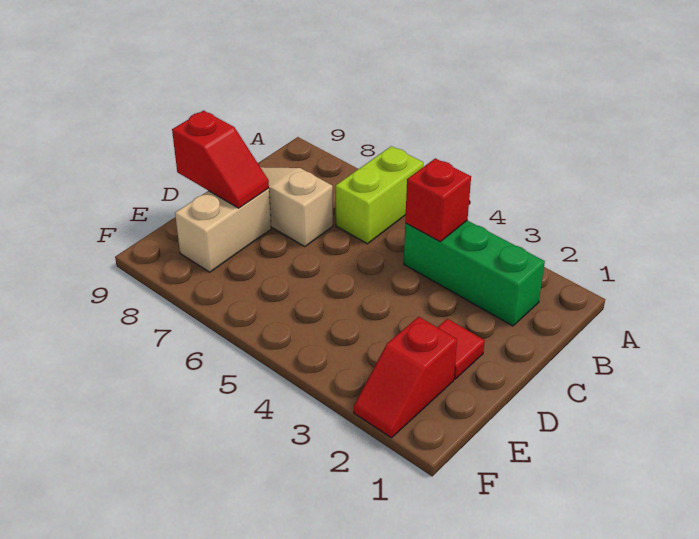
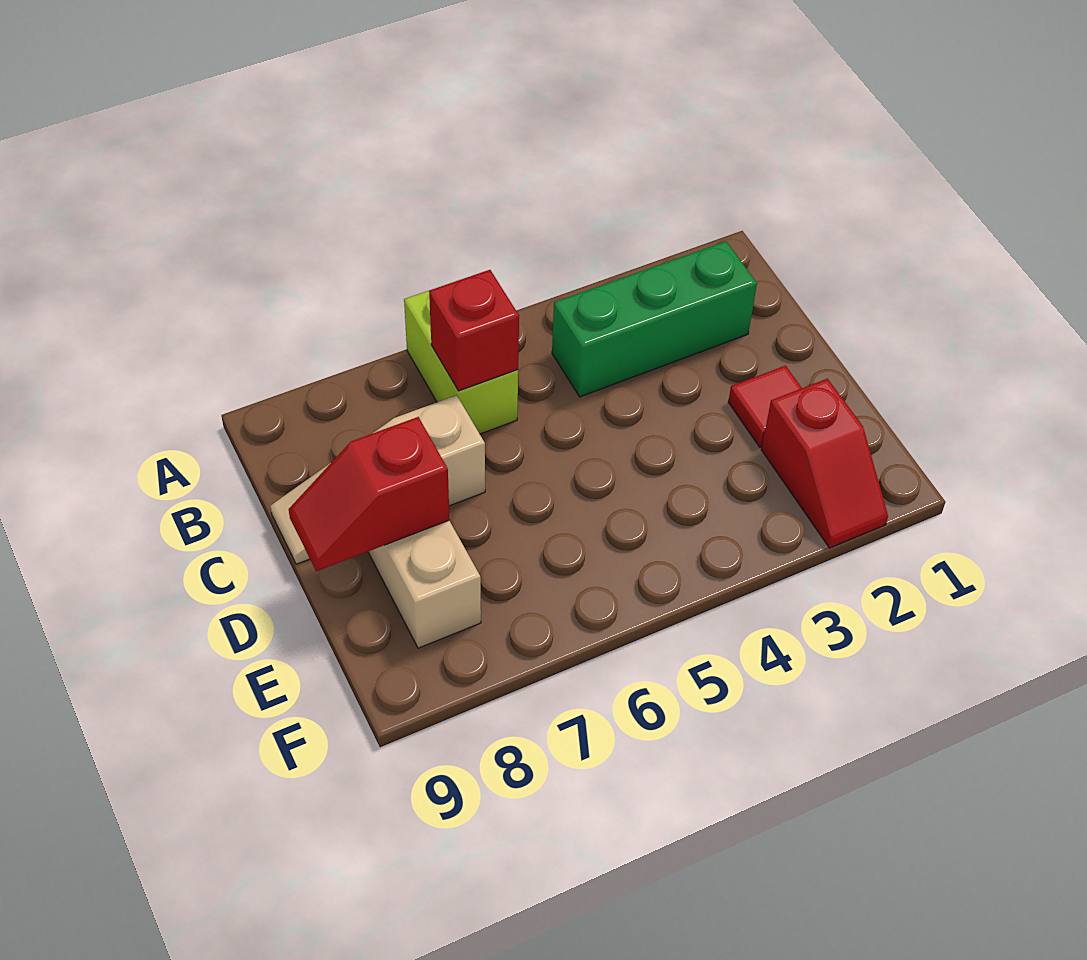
red brick B4 level 2 -> red brick B6 level 2
red slope D8:D9 level 2 top 9 -> red slope D8:D9 level 2 top 8

